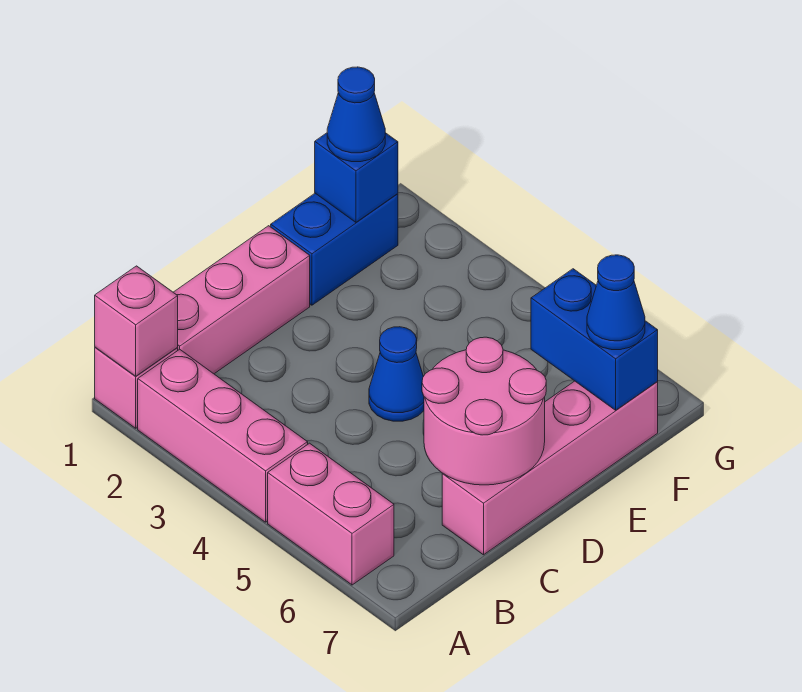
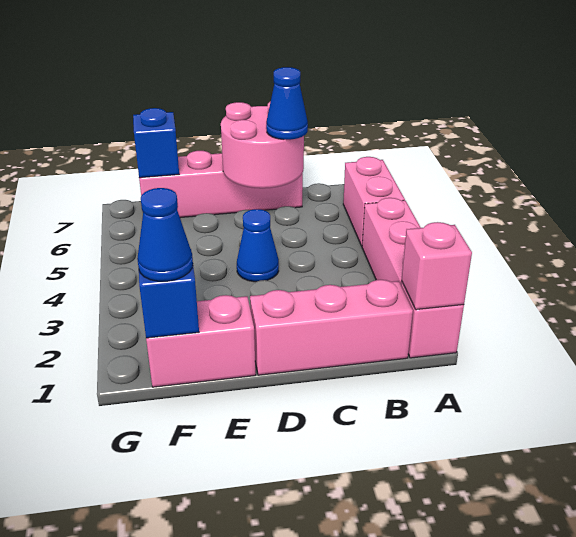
blue brick E1:F1 level 1 -> pink brick E1:F1 level 1
blue brick F6:F7 level 2 -> blue brick F7 level 2
blue cone F7 level 3 -> blue cone C6 level 3

